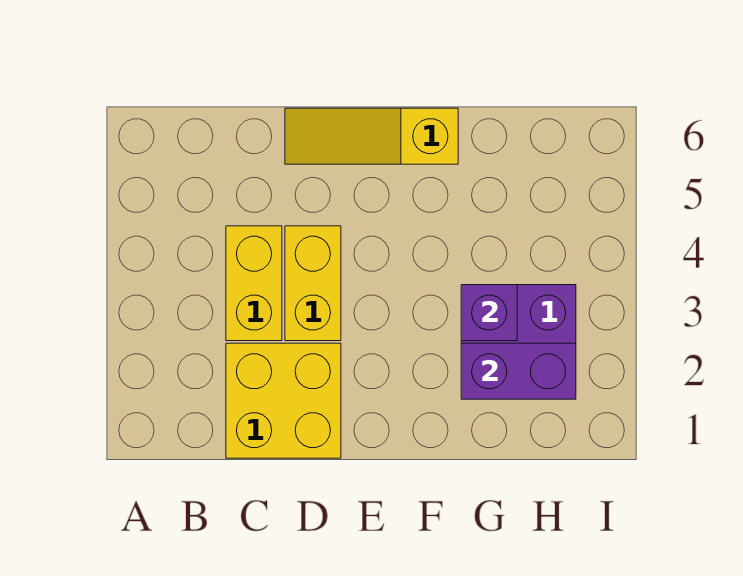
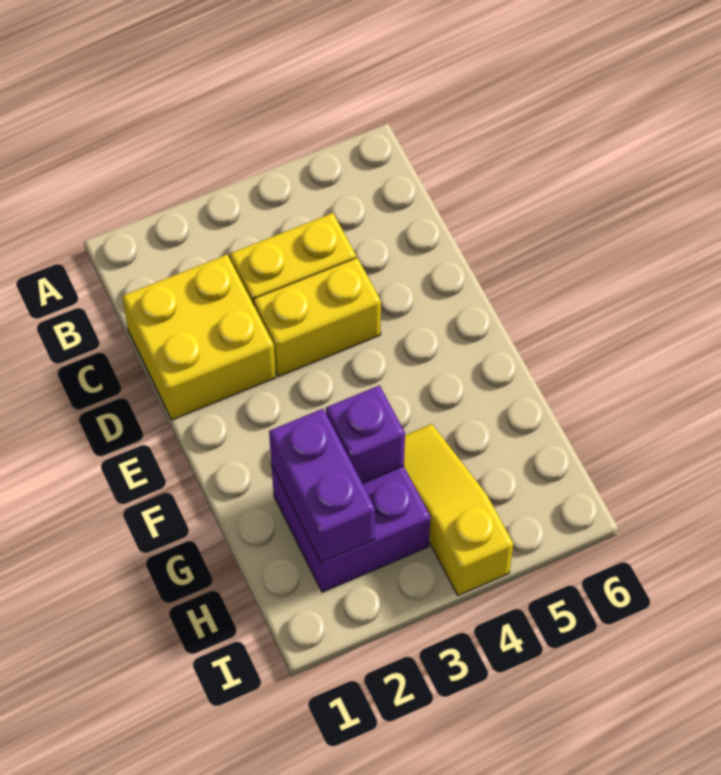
yellow slope D6:F6 level 1 top F -> yellow slope G4:I4 level 1 top I

